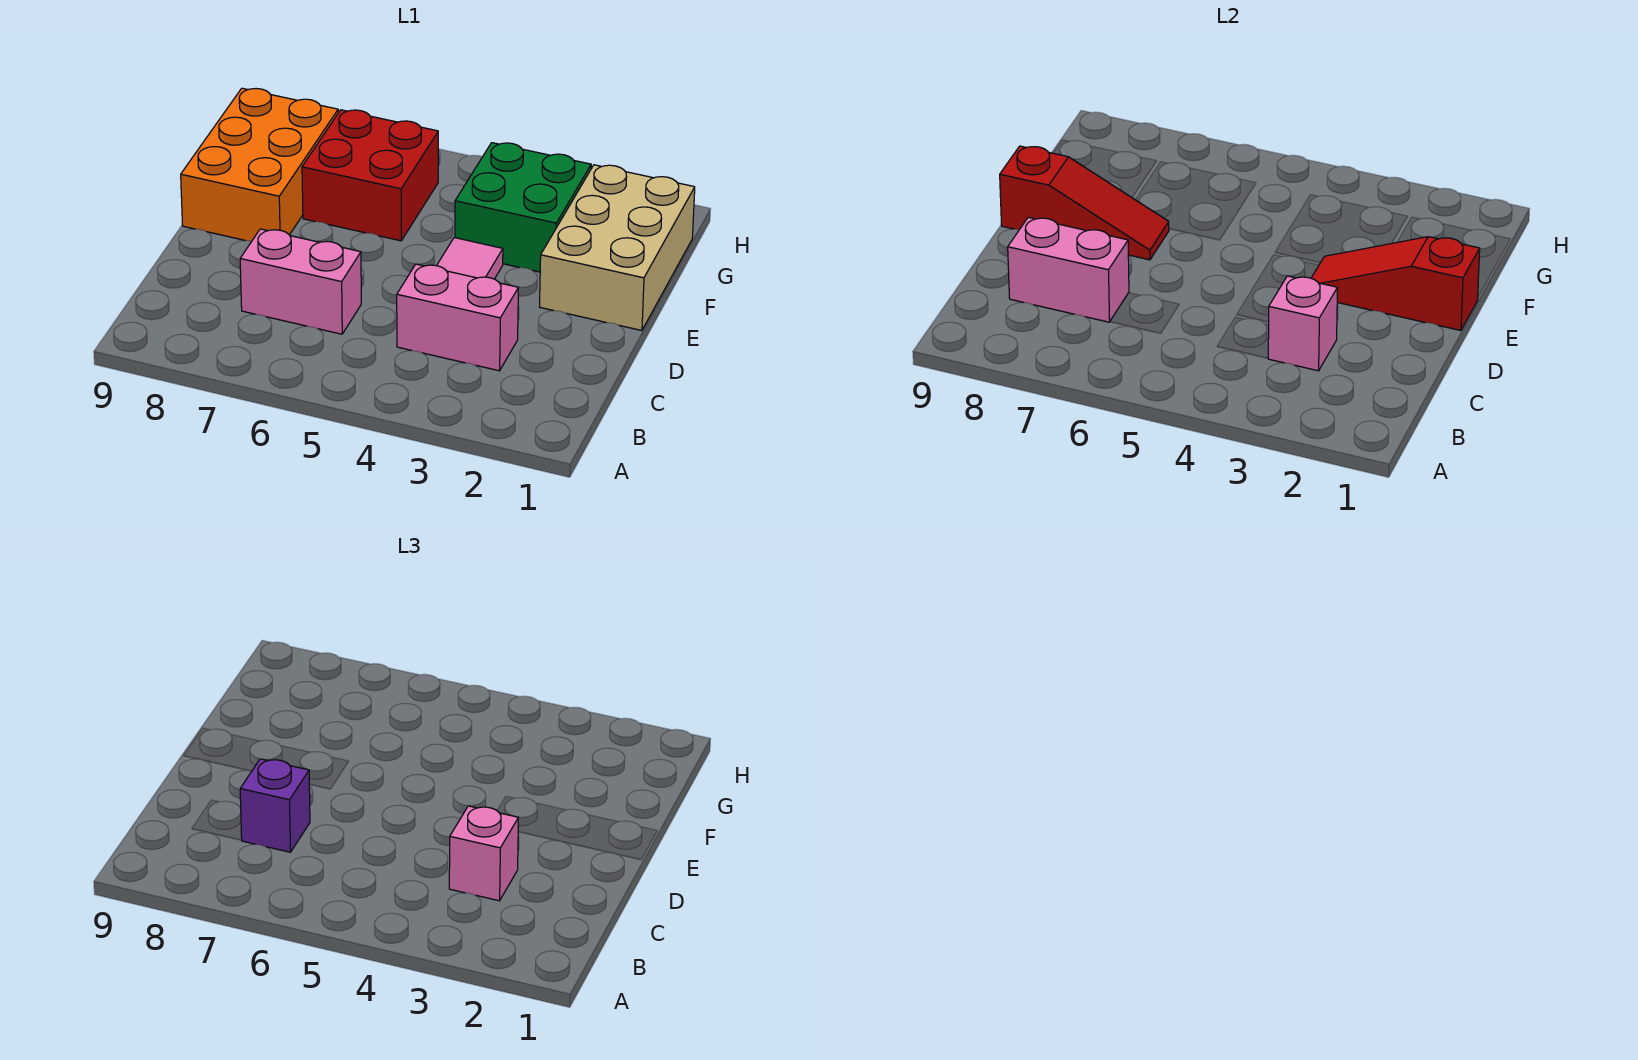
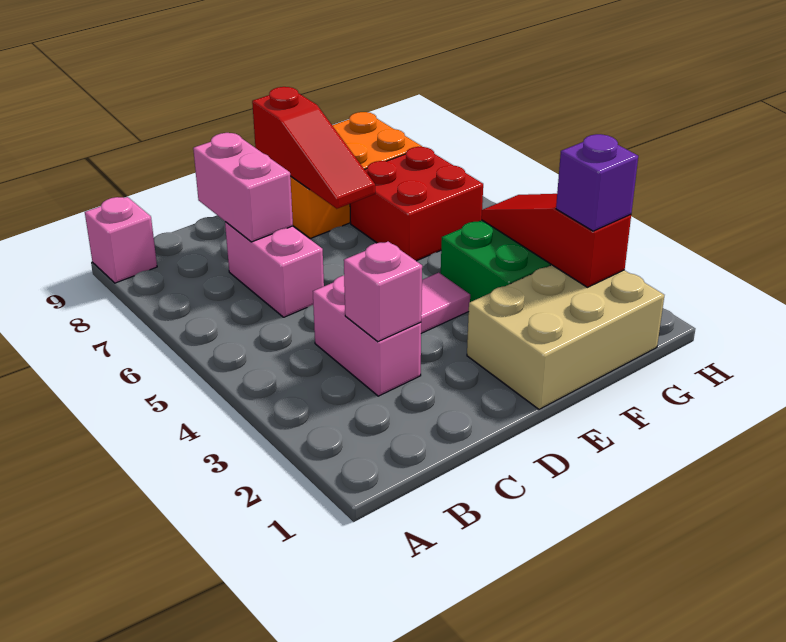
pink brick C3 level 3 -> pink brick A9 level 1
purple brick C7 level 3 -> purple brick G2 level 3
red slope E1:E3 level 2 top 1 -> red slope G2:G4 level 2 top 2

